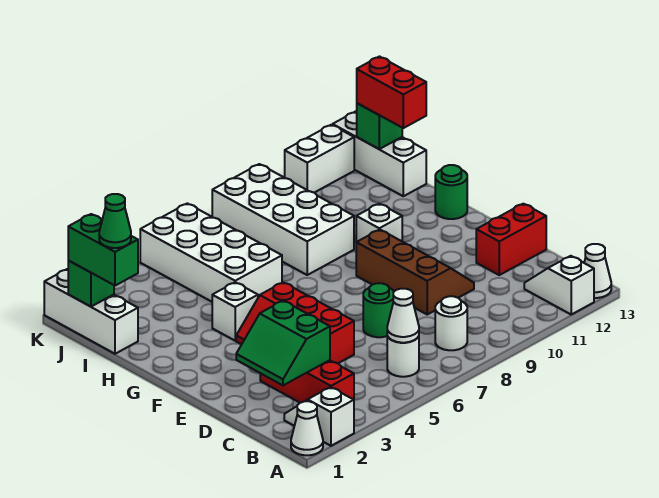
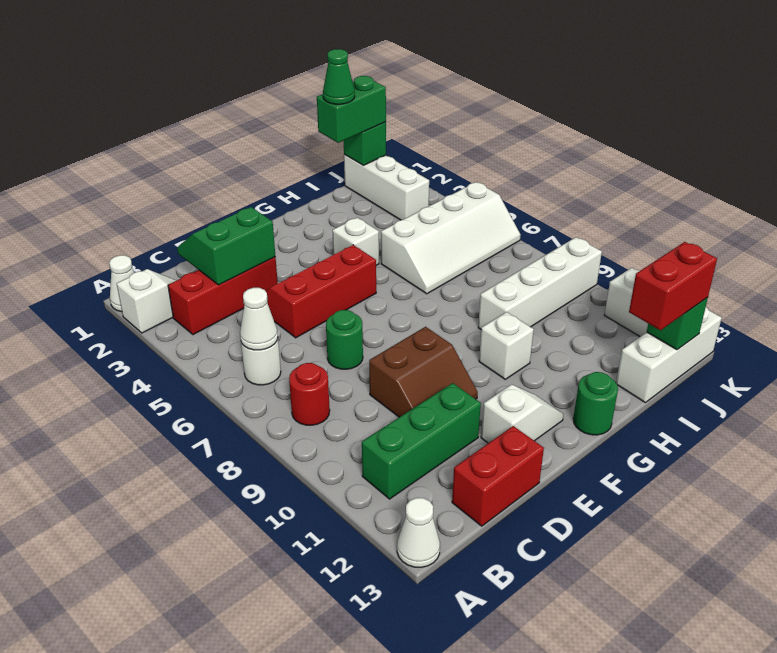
white slope A12:B12 level 1 top A -> white slope E12:F12 level 1 top E
white round brick B8 level 1 -> red round brick B8 level 1
none -> green brick B11:D11 level 1
brown slope D9:F10 level 1 top 9 -> brown slope D9:E10 level 1 top 9
red brick D12:D13 level 1 -> red brick C13:D13 level 1
white brick H5:K6 level 1 -> white slope H5:K6 level 1 top 5
white brick H8:K9 level 1 -> white brick H9:K9 level 1
white brick I1:K1 level 1 -> white brick J1:J3 level 1

